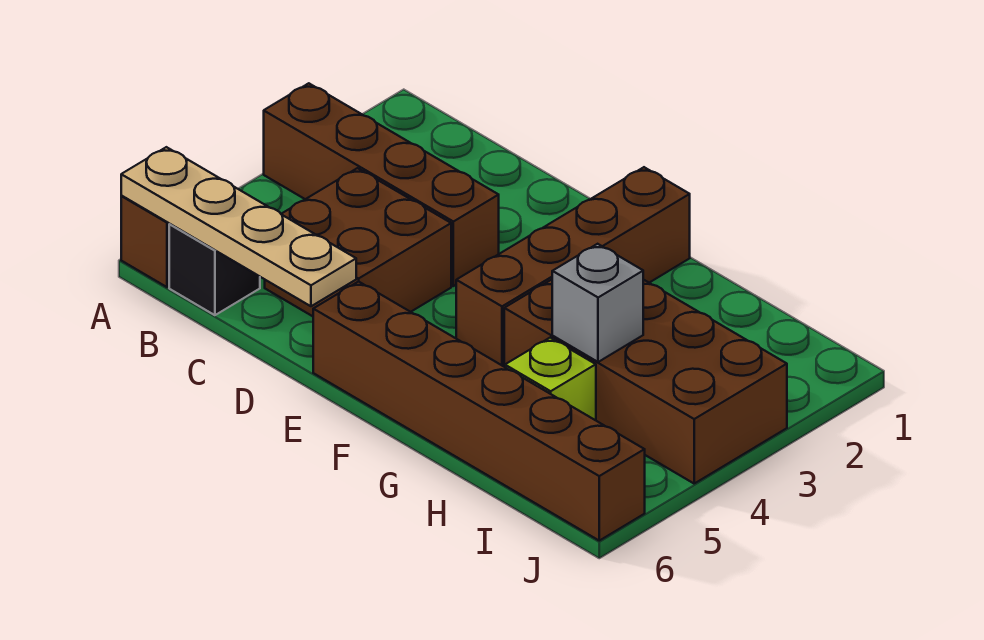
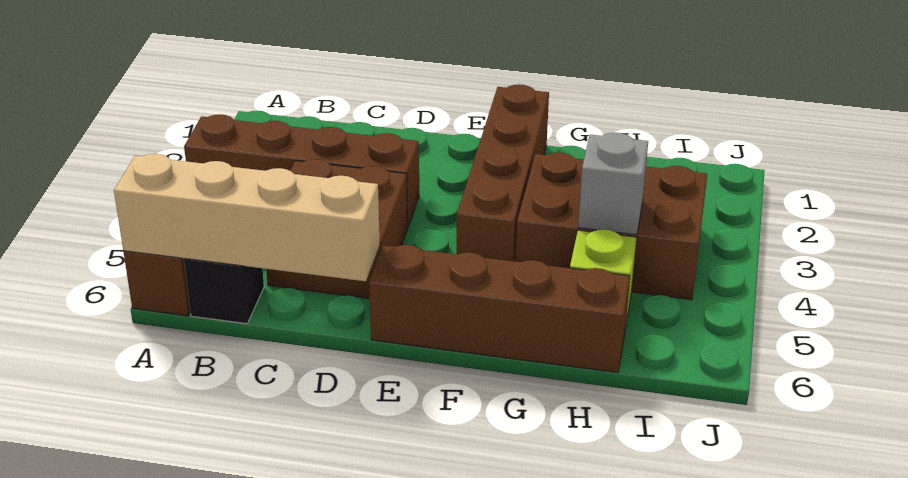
tan plate A6:D6 level 2 -> tan brick A6:D6 level 2
brown brick E6:J6 level 1 -> brown brick E6:H6 level 1
brown brick G3:J4 level 1 -> brown brick G3:I4 level 1

